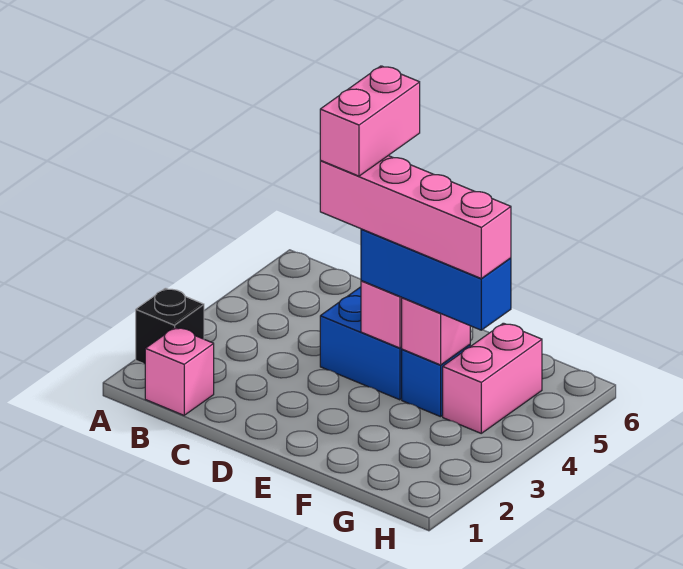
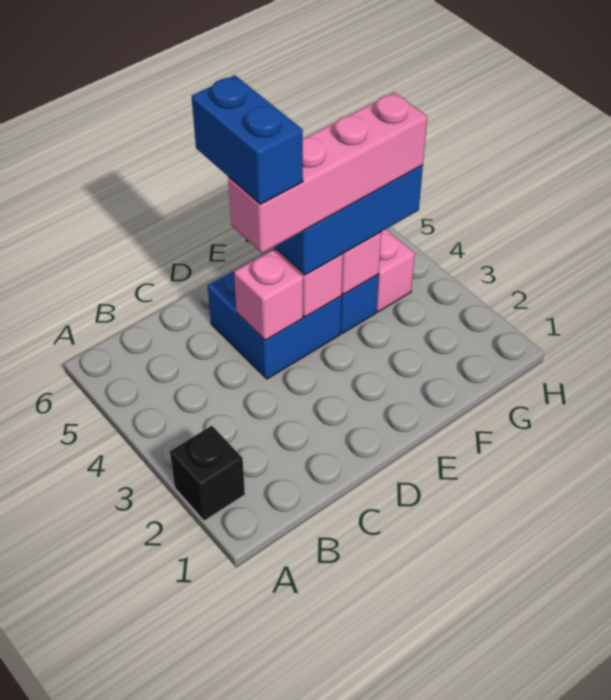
pink brick B1 level 1 -> pink brick D4 level 2
pink brick D4:D5 level 5 -> blue brick D4:D5 level 5

